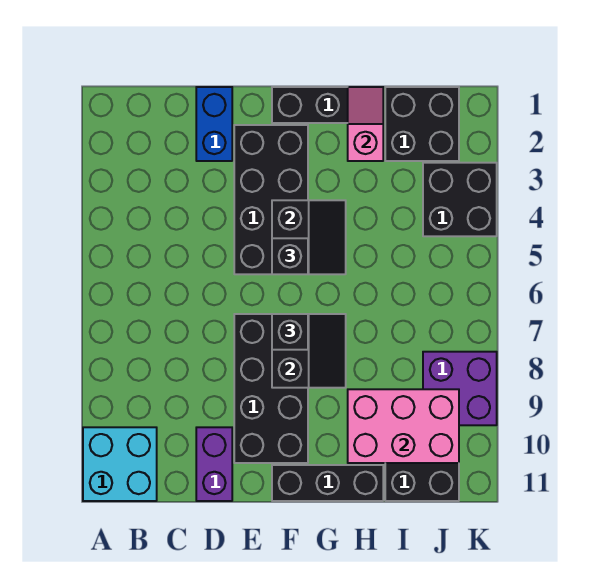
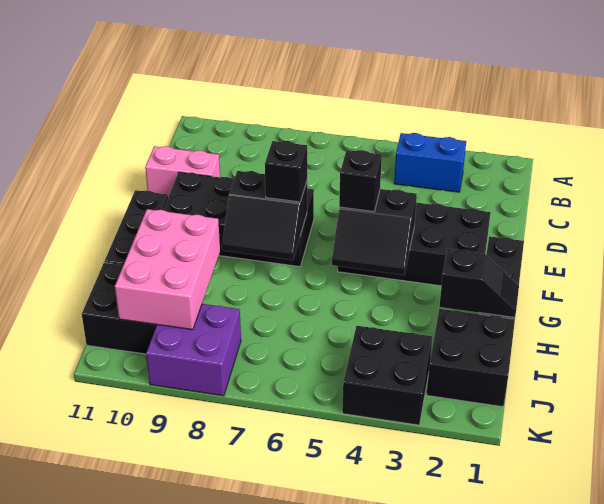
cyan brick A10:B11 level 1 -> none
blue brick D1:D2 level 1 -> blue brick B3:B4 level 1
purple brick D10:D11 level 1 -> pink brick D10:D11 level 1
pink slope H1:H2 level 2 top 2 -> black slope H1:H2 level 2 top 2

